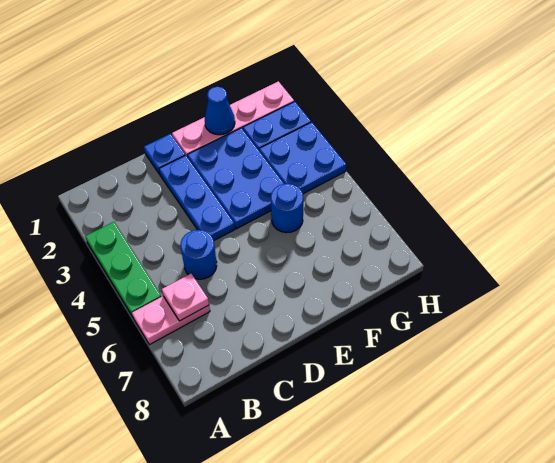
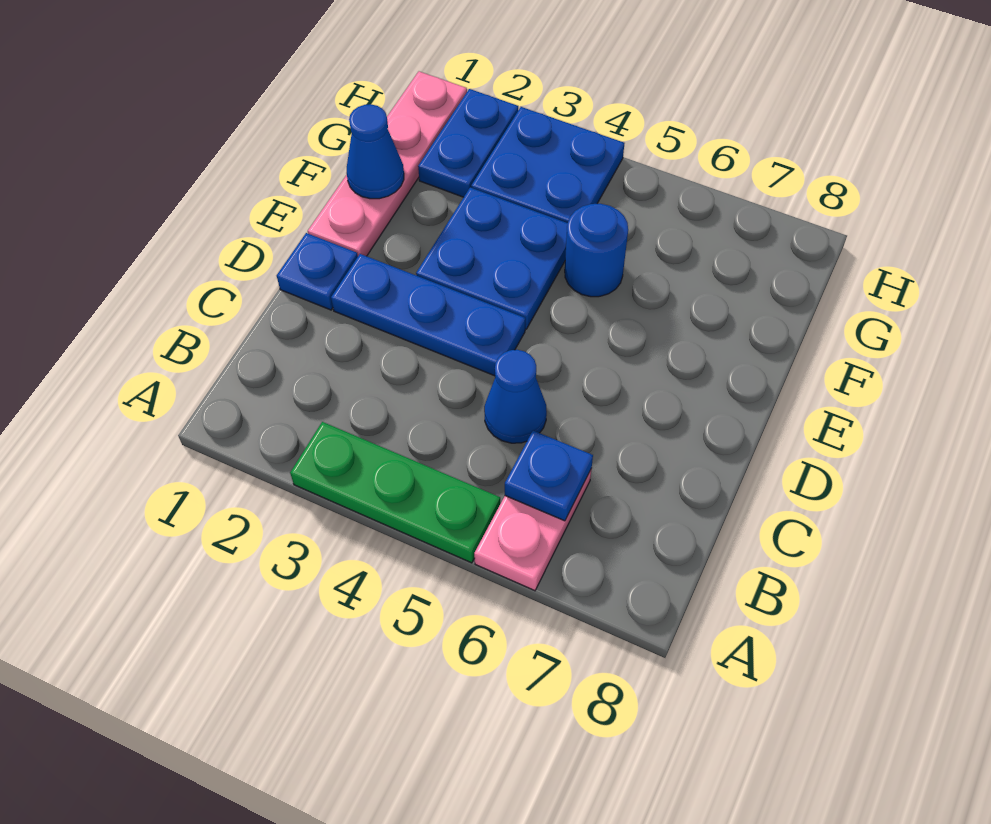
pink plate B6 level 2 -> blue plate B6 level 2
blue round brick C5 level 1 -> blue cone C5 level 1
blue plate E2:F4 level 1 -> blue plate E3:F4 level 1

